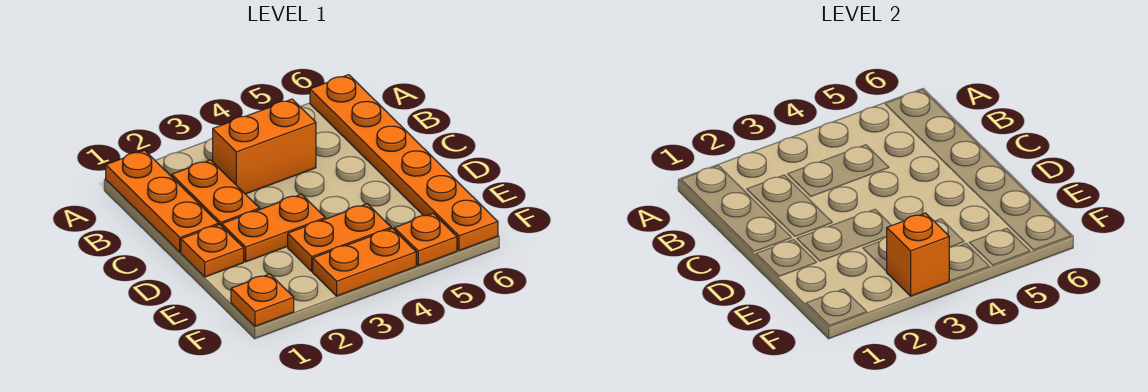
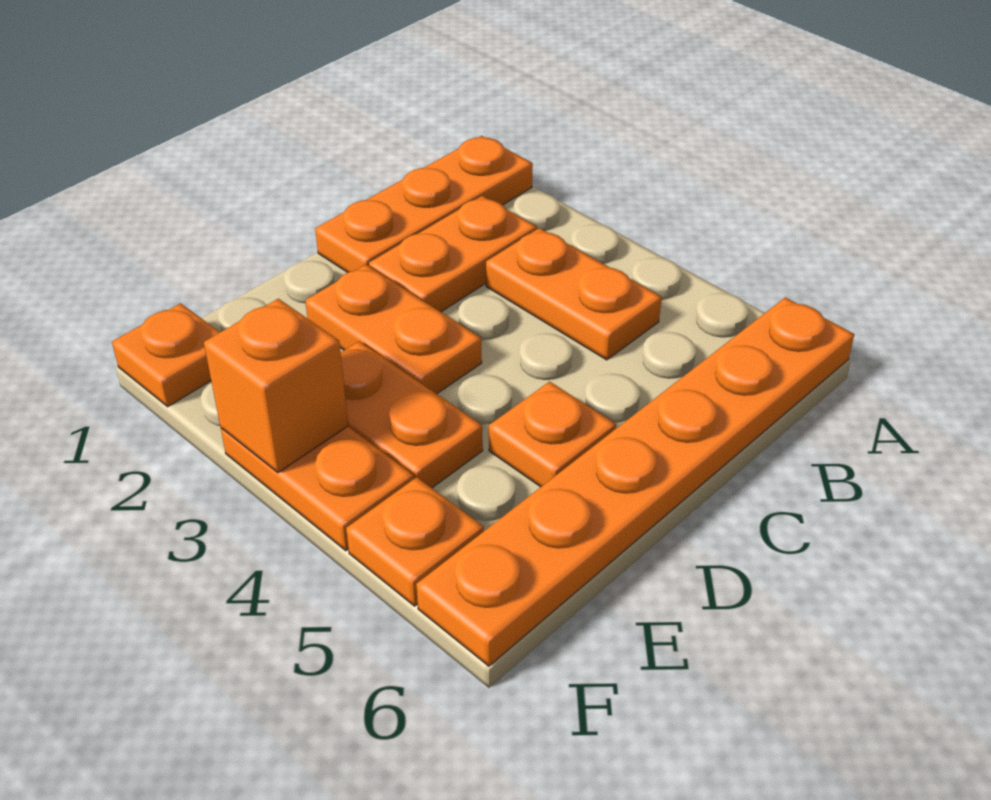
orange brick B3:B4 level 1 -> orange plate B3:B4 level 1
orange plate D1 level 1 -> orange plate D5 level 1

